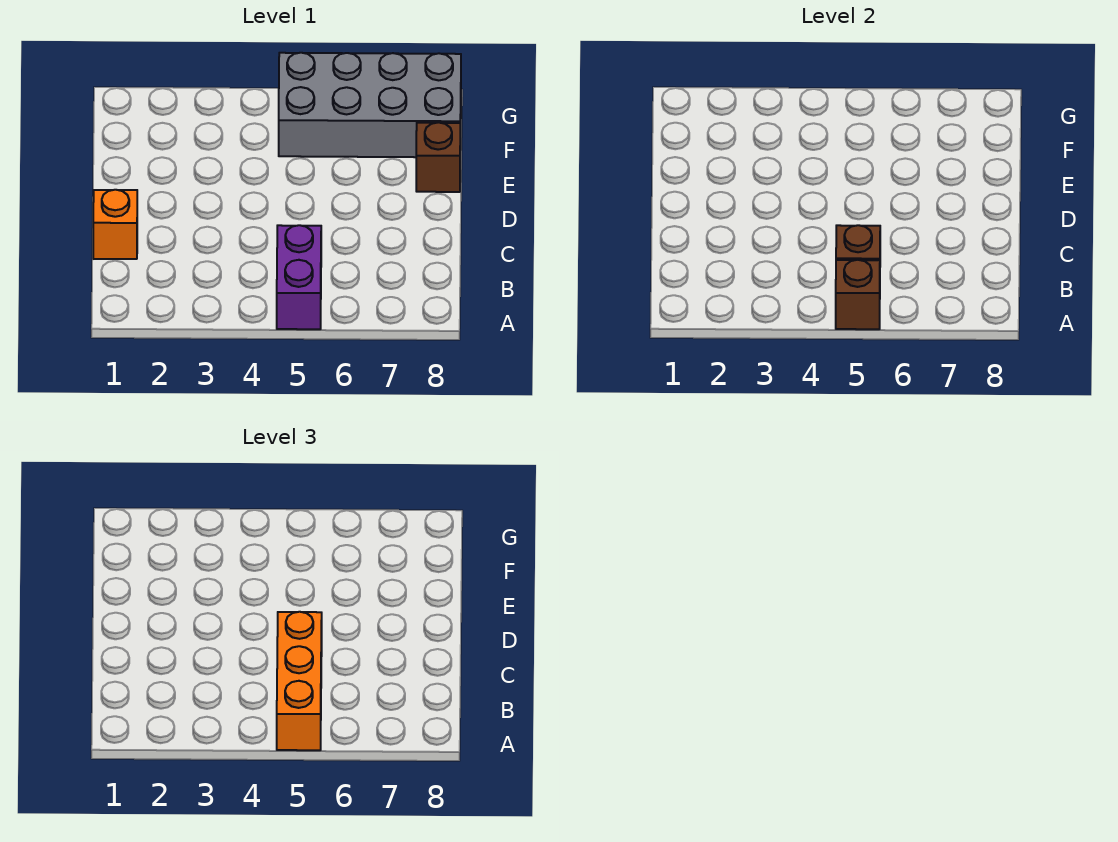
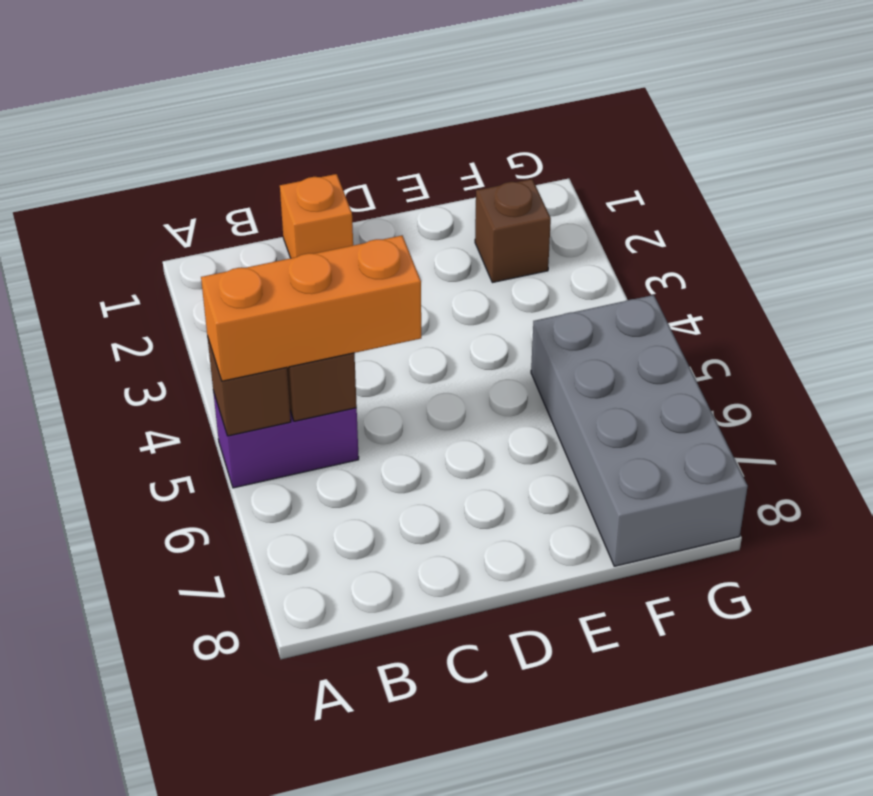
brown brick E8 level 1 -> brown brick F2 level 1

